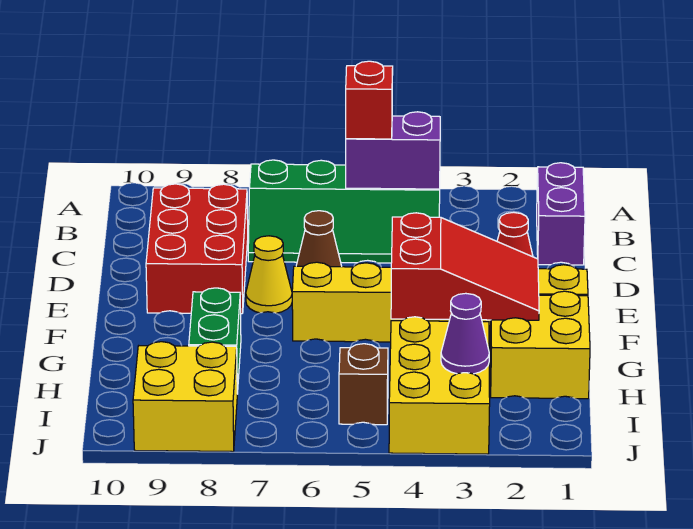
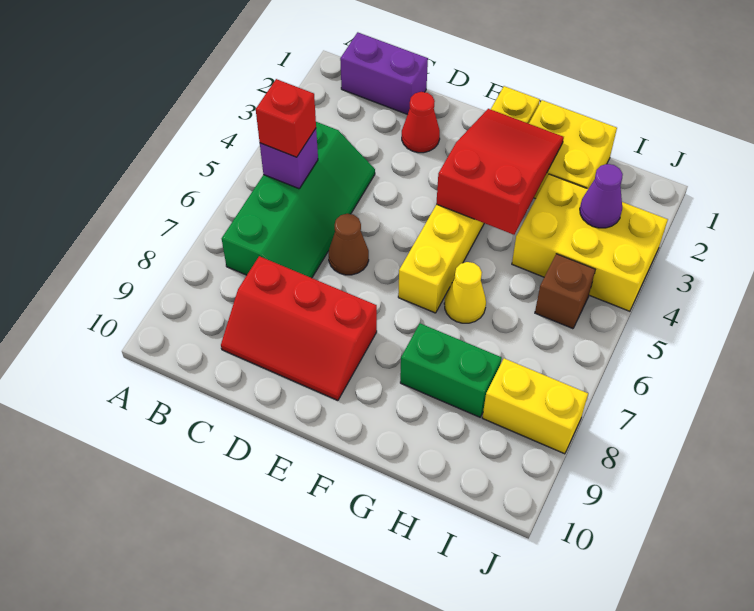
purple brick B4:B5 level 2 -> purple brick B5 level 2
red brick C8:E9 level 1 -> red slope C8:E9 level 1 top 8
yellow cone E7 level 1 -> yellow cone G6 level 1
yellow brick I8:J9 level 1 -> yellow brick I8:J8 level 1

